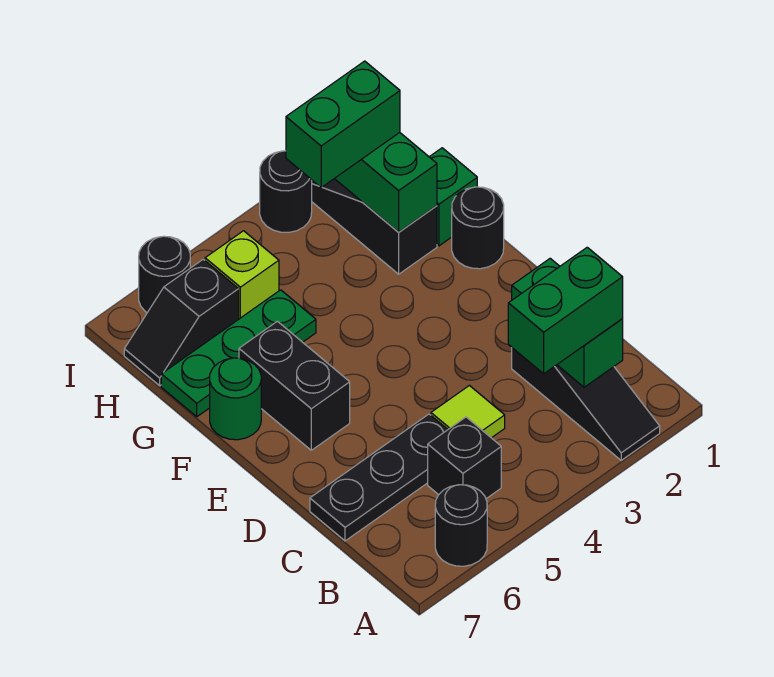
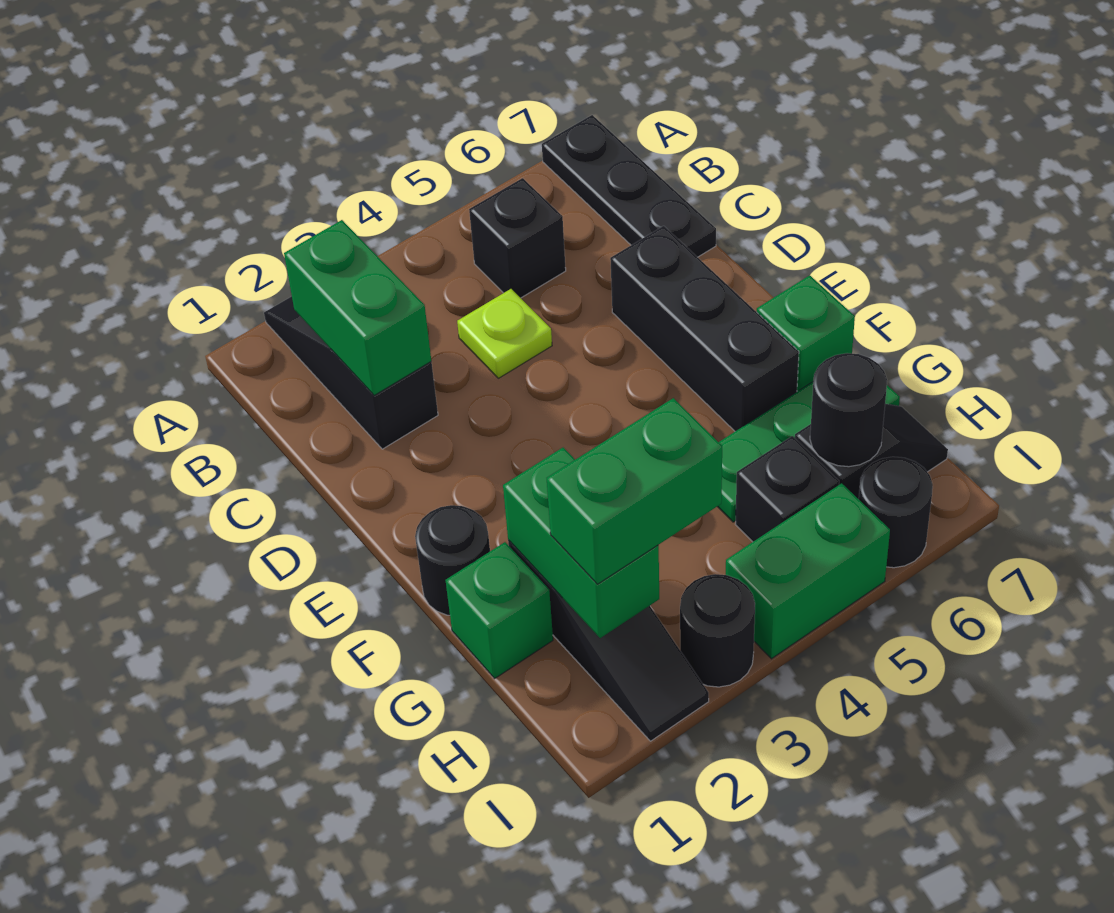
black round brick A6 level 1 -> black round brick H6 level 2
green brick B2:B3 level 3 -> green brick I4:I5 level 1
lime tile C4 level 1 -> lime plate C4 level 1
black plate C5:C7 level 1 -> black plate A7:C7 level 1
black brick E6:F6 level 1 -> black brick D6:F6 level 1
green round brick F7 level 1 -> green brick F7 level 1
lime brick H5 level 1 -> black brick H5 level 1

